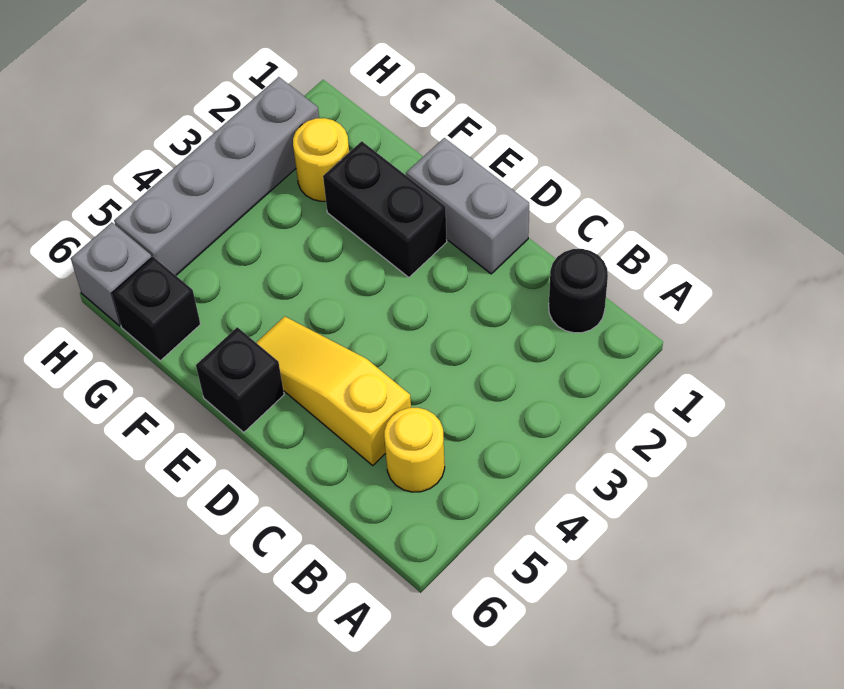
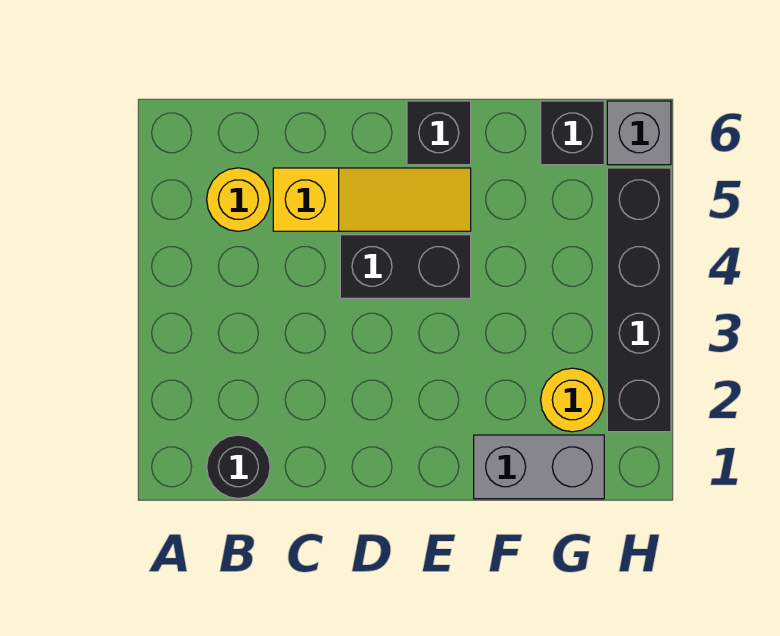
grey brick D1:E1 level 1 -> grey brick F1:G1 level 1
black brick E2:F2 level 1 -> black brick D4:E4 level 1
grey brick H2:H5 level 1 -> black brick H2:H5 level 1

